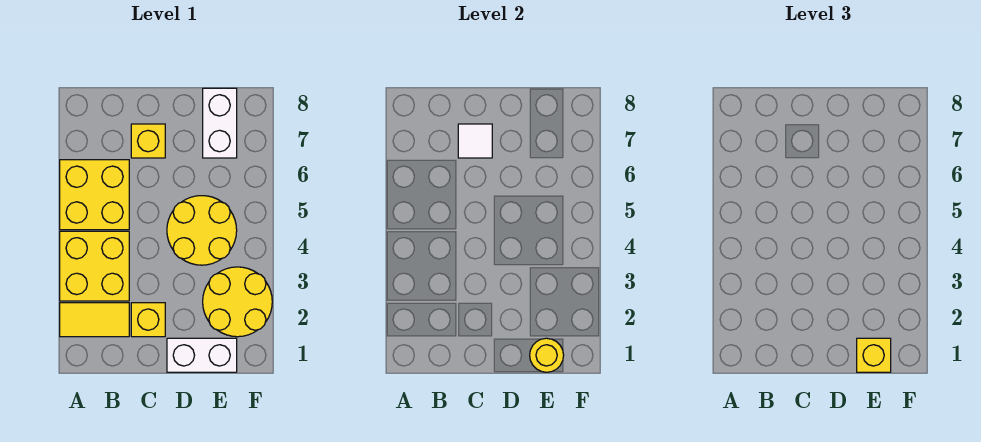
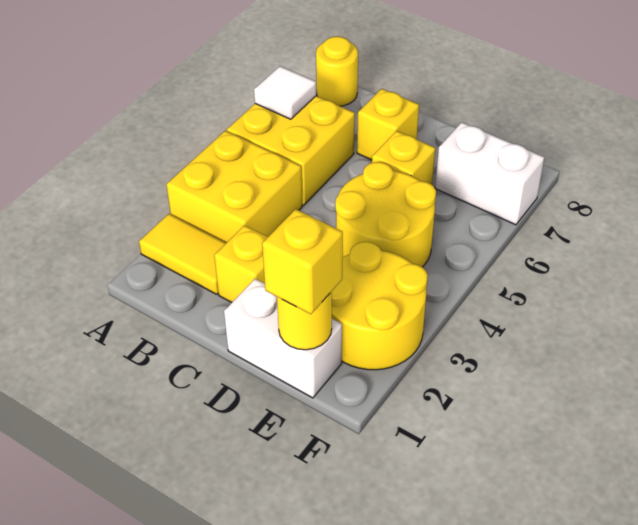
none -> yellow round brick A8 level 1
white tile C7 level 2 -> white tile A6 level 2
none -> yellow brick D6 level 1
white brick E7:E8 level 1 -> white brick E7:F7 level 1

